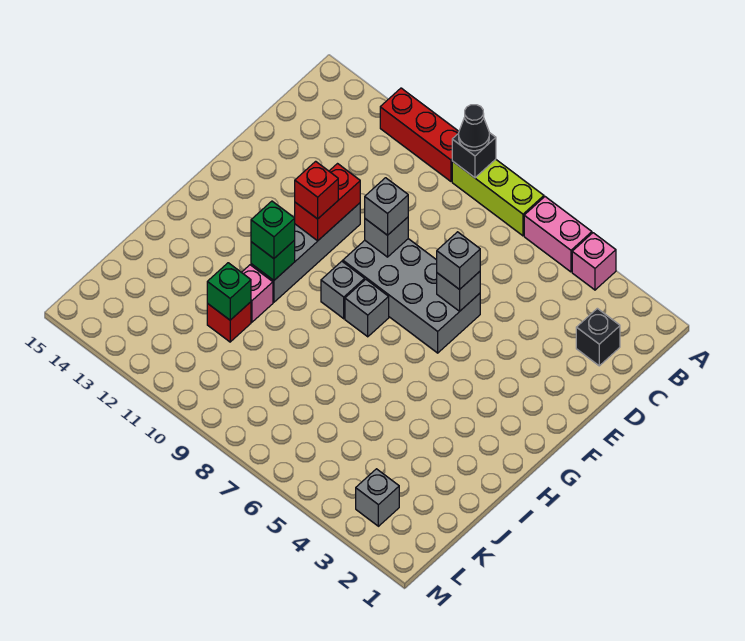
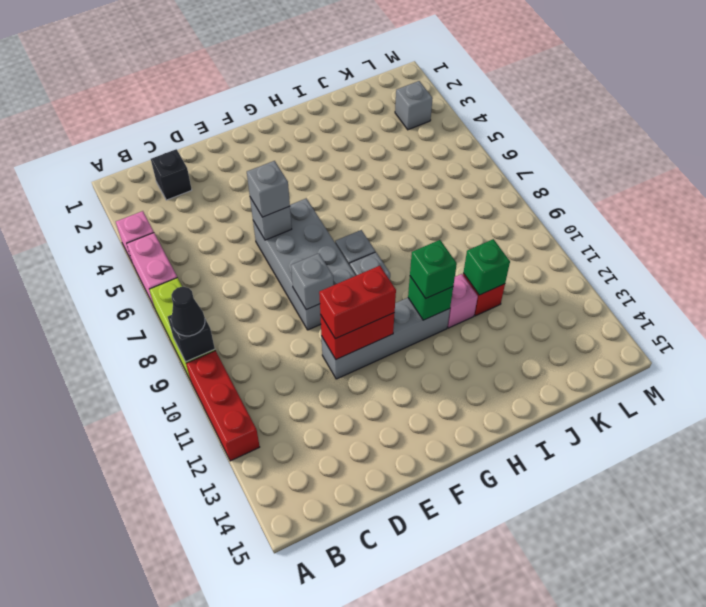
grey brick E9 level 3 -> none
red brick F11 level 3 -> red brick E11:F11 level 3

